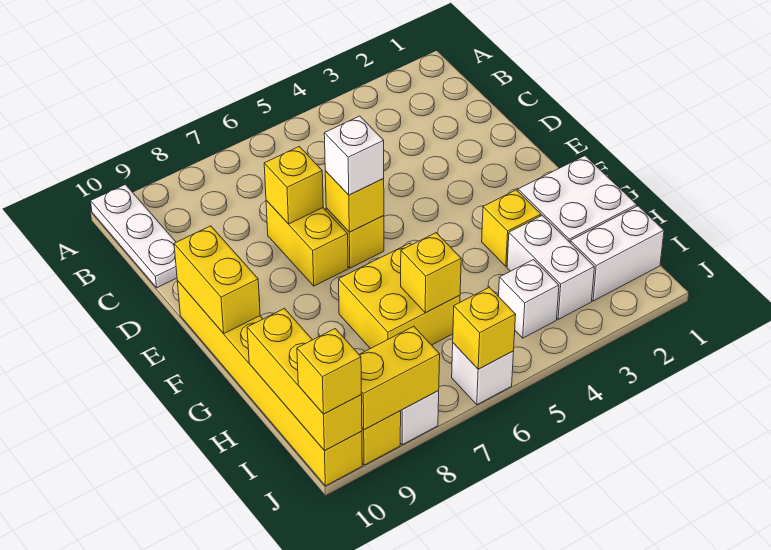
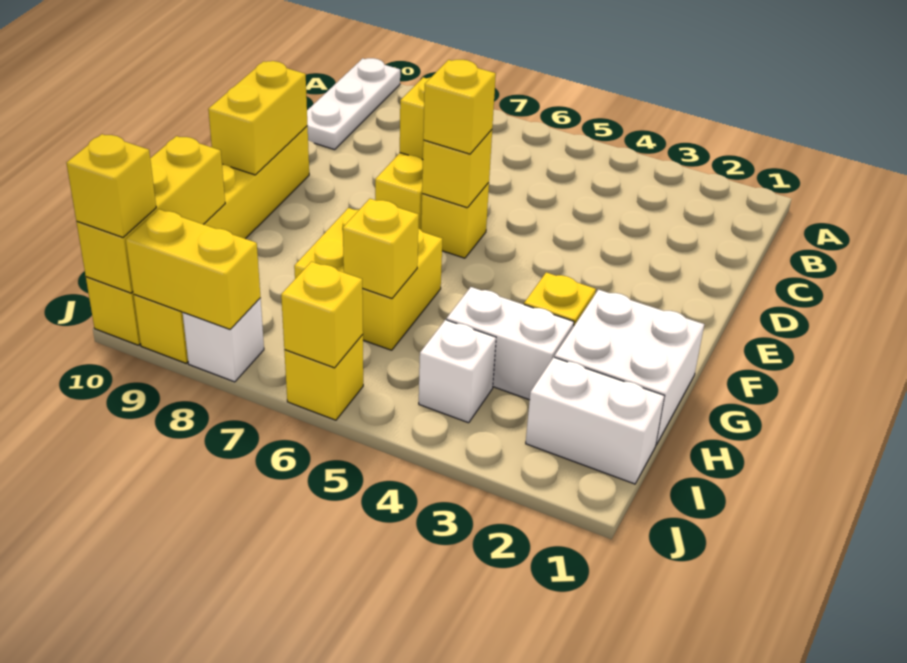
white brick E6 level 3 -> yellow brick E6 level 3
white brick H3:I3 level 1 -> white brick H3:H4 level 1
white brick J6 level 1 -> yellow brick J6 level 1

